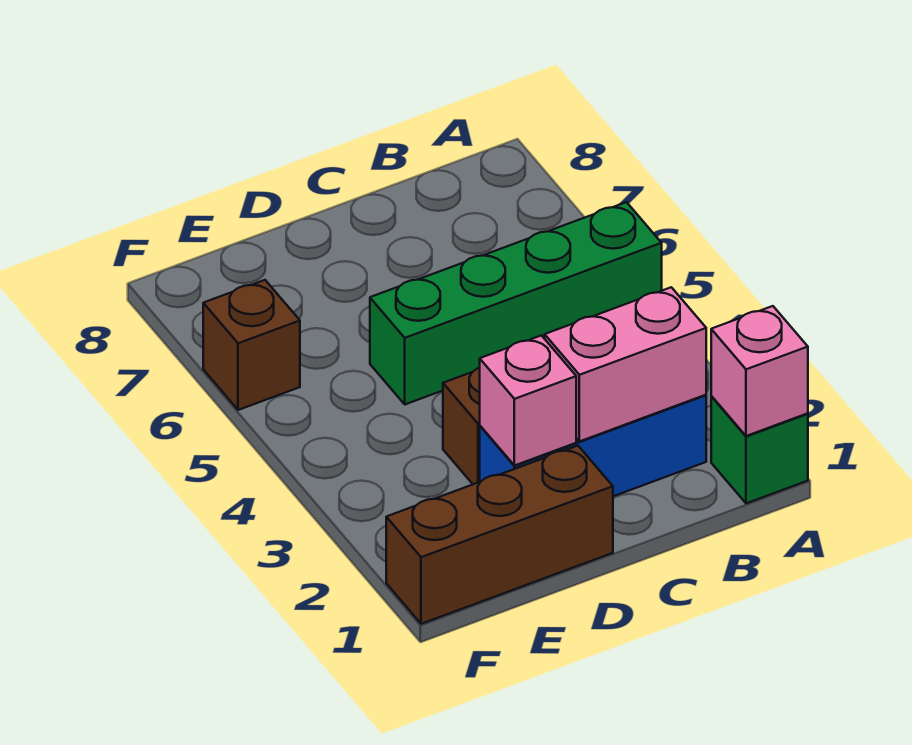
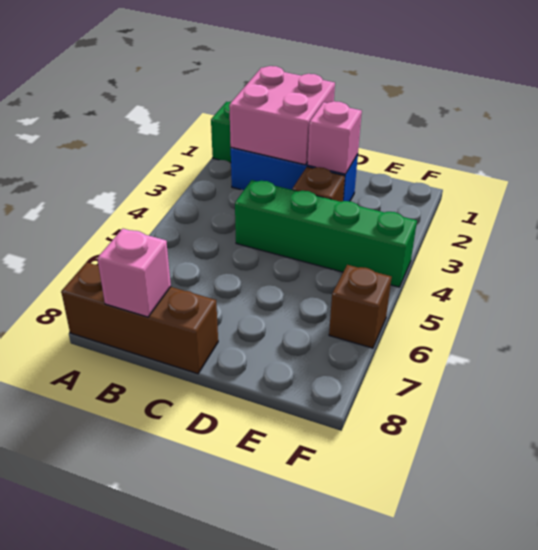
pink brick A1 level 2 -> pink brick B8 level 2
green brick A5:D5 level 1 -> green brick C4:F4 level 1
pink brick B2:C2 level 2 -> pink brick B1:C2 level 2
brown brick D1:F1 level 1 -> brown brick A8:C8 level 1

